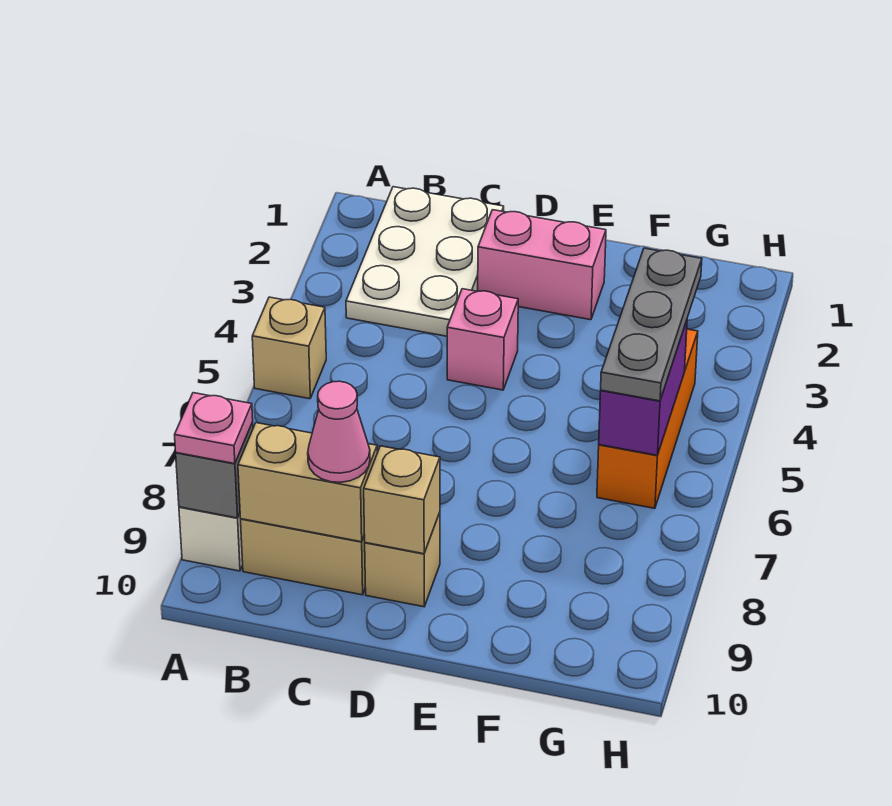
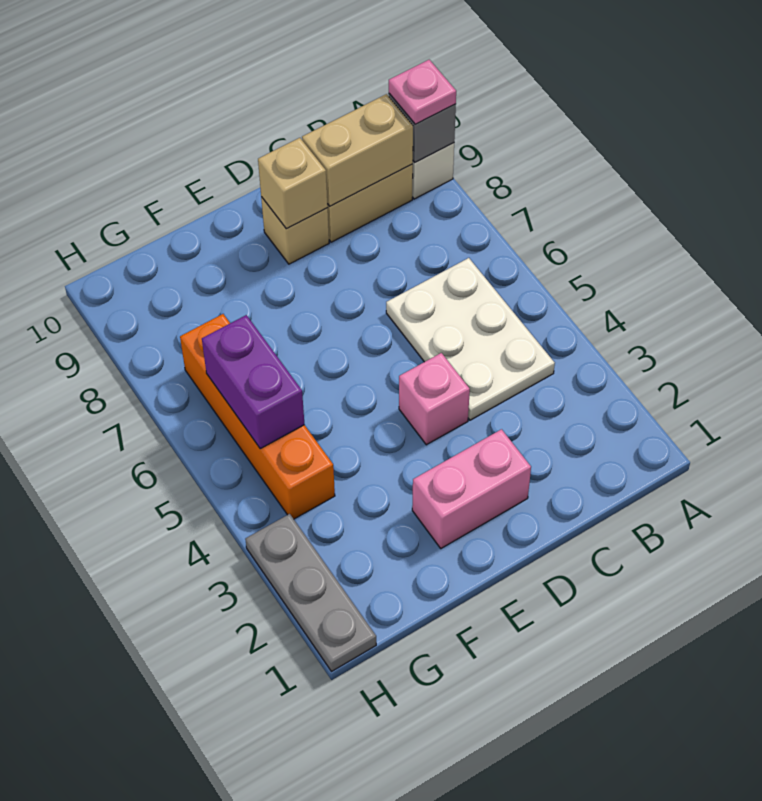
tan brick A5 level 1 -> none
white plate B1:C3 level 1 -> white plate B4:C6 level 1
pink cone C9 level 3 -> none
orange brick G4:G6 level 1 -> orange brick G4:G7 level 1
grey plate G4:G6 level 3 -> grey plate H1:H3 level 1

